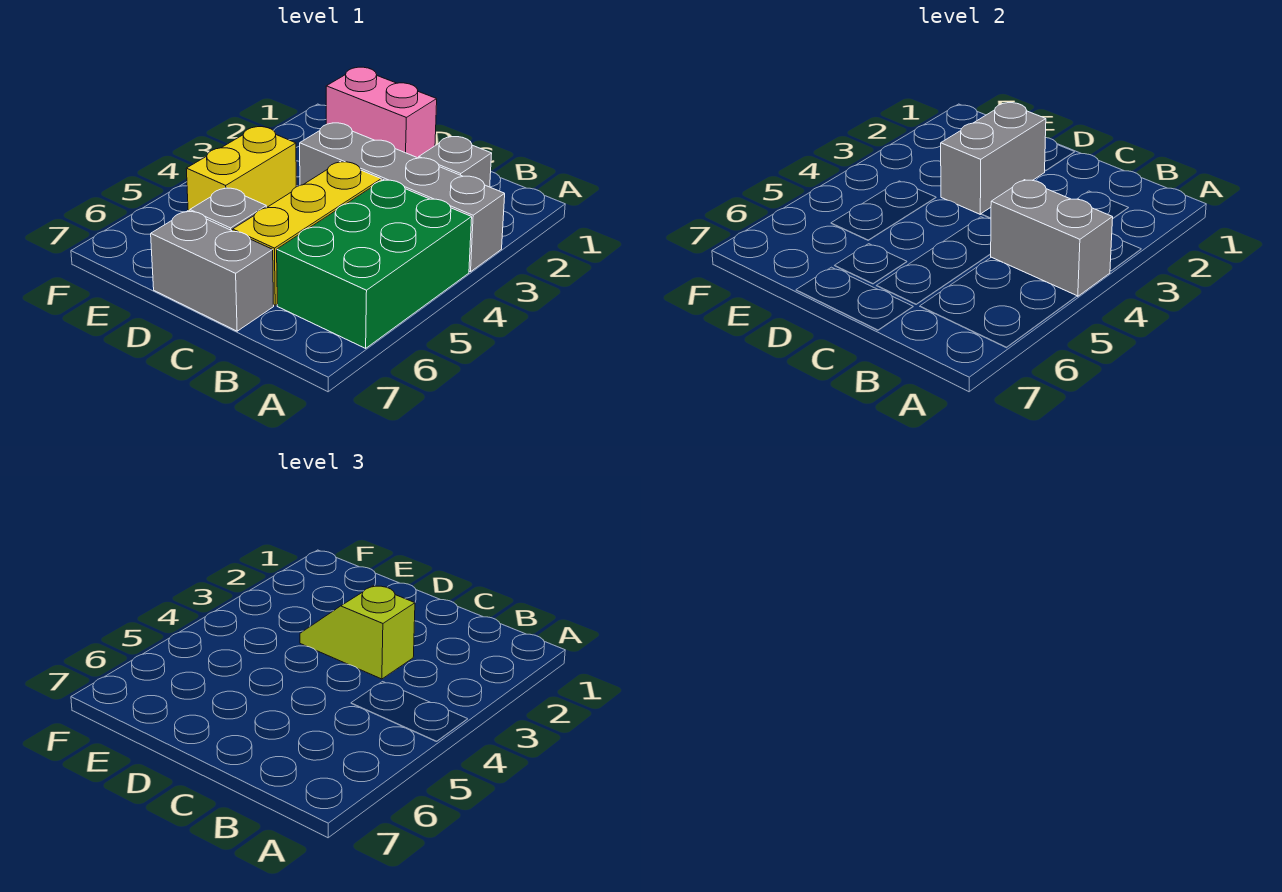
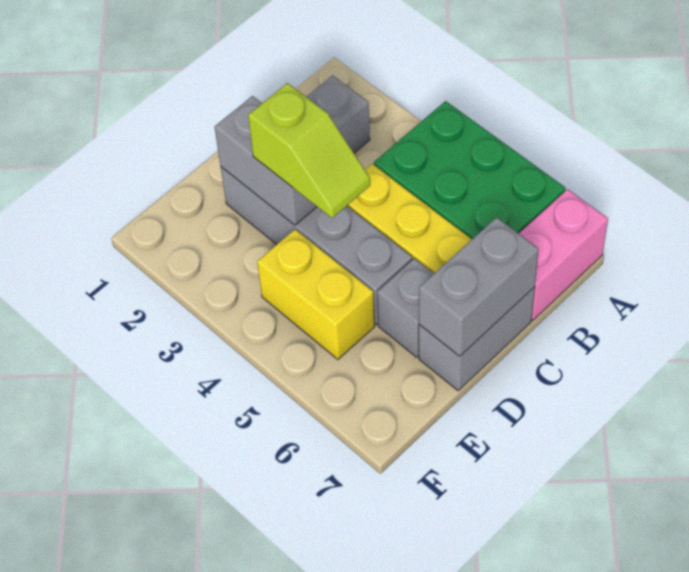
grey brick A3:D3 level 1 -> grey brick D2:D5 level 1
grey brick A4:B4 level 2 -> grey brick C7:D7 level 2
lime slope C3:D3 level 3 top C -> lime slope D3:D4 level 3 top 3
pink brick D1:E1 level 1 -> pink brick A7:B7 level 1

